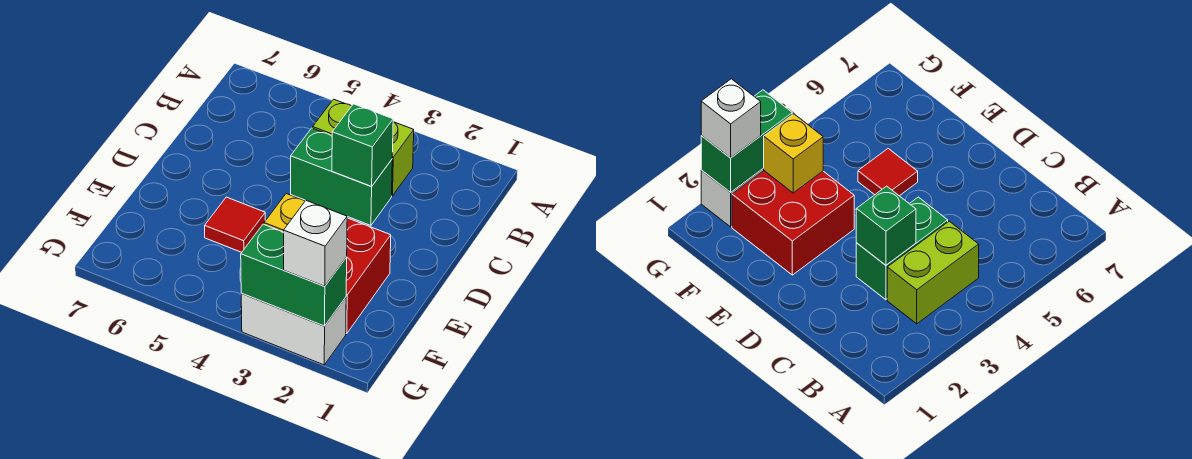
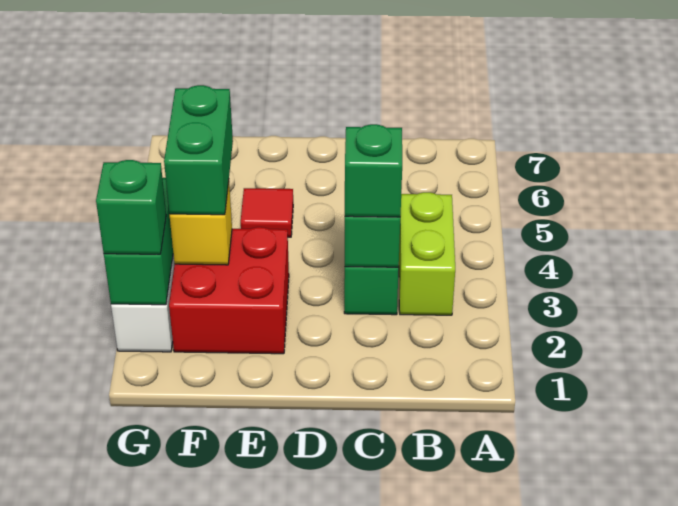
none -> green brick C3 level 3
none -> green brick F3:F4 level 3
white brick G2 level 3 -> green brick G2 level 3

